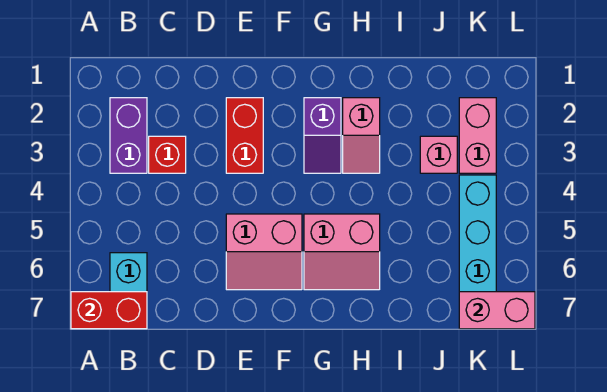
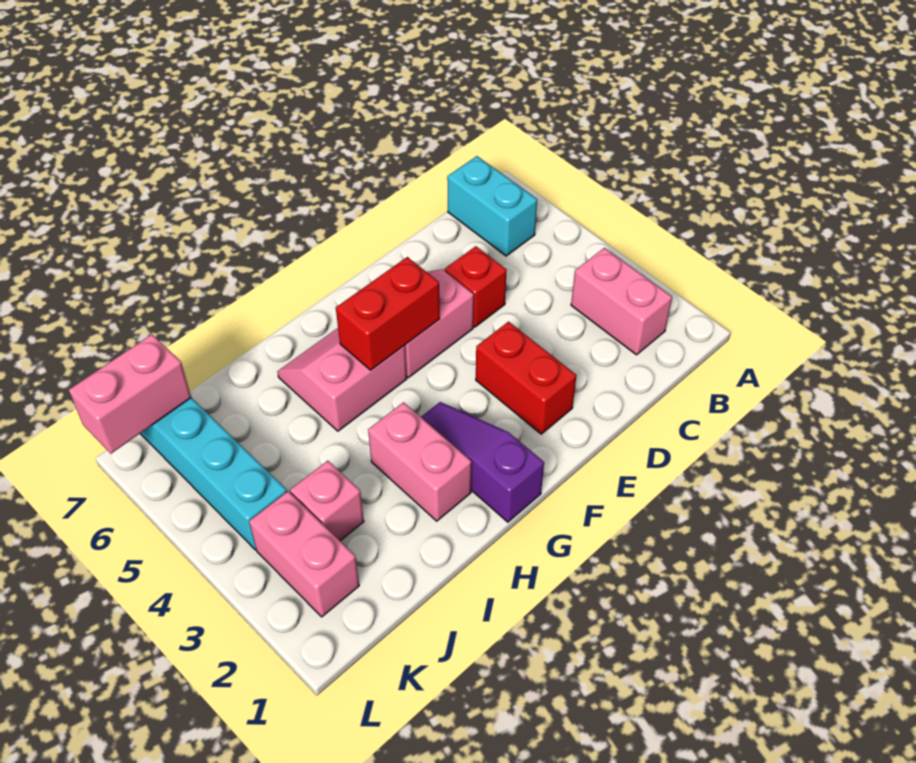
red brick A7:B7 level 2 -> red brick F5:G5 level 2
purple brick B2:B3 level 1 -> pink brick B2:B3 level 1
red brick C3 level 1 -> red brick D5 level 1
purple slope G2:G3 level 1 top 2 -> purple slope G1:G3 level 1 top 1
pink slope H2:H3 level 1 top 2 -> pink brick H2:H3 level 1

